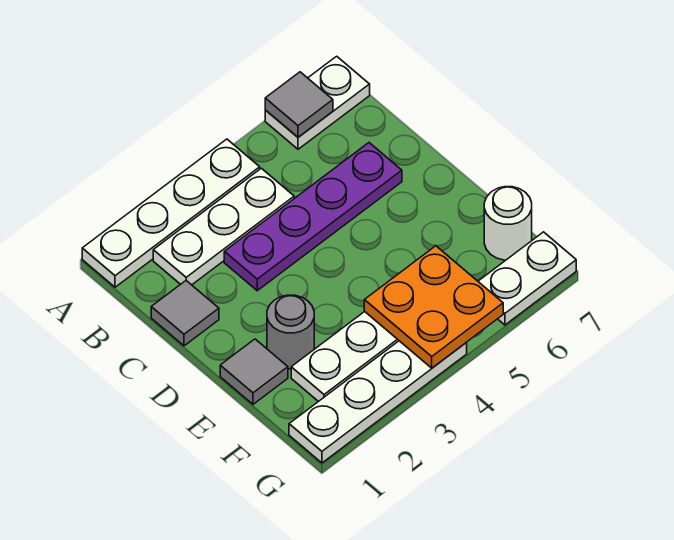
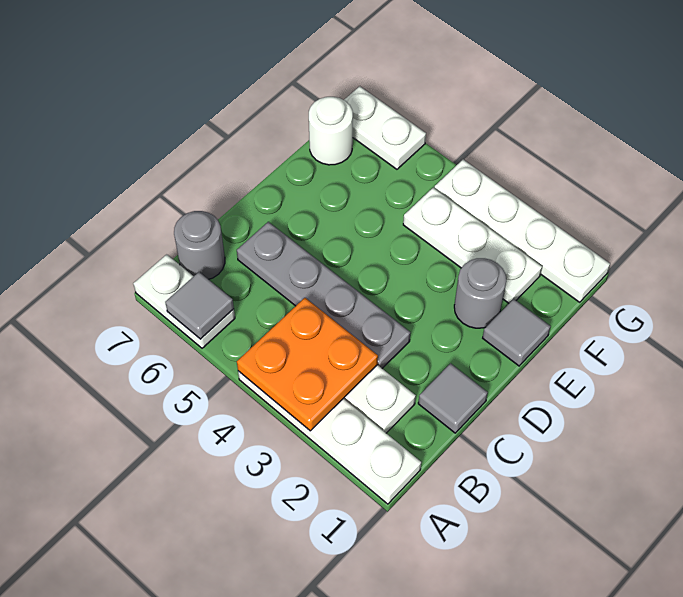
none -> grey round brick B7 level 1
purple plate C3:C6 level 1 -> grey plate C3:C6 level 1
orange plate F4:G5 level 2 -> orange plate A3:B4 level 2

